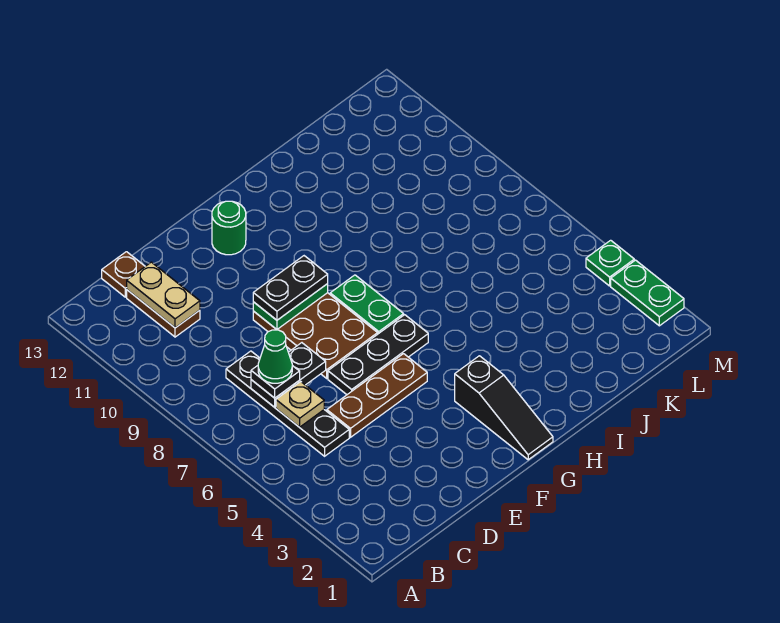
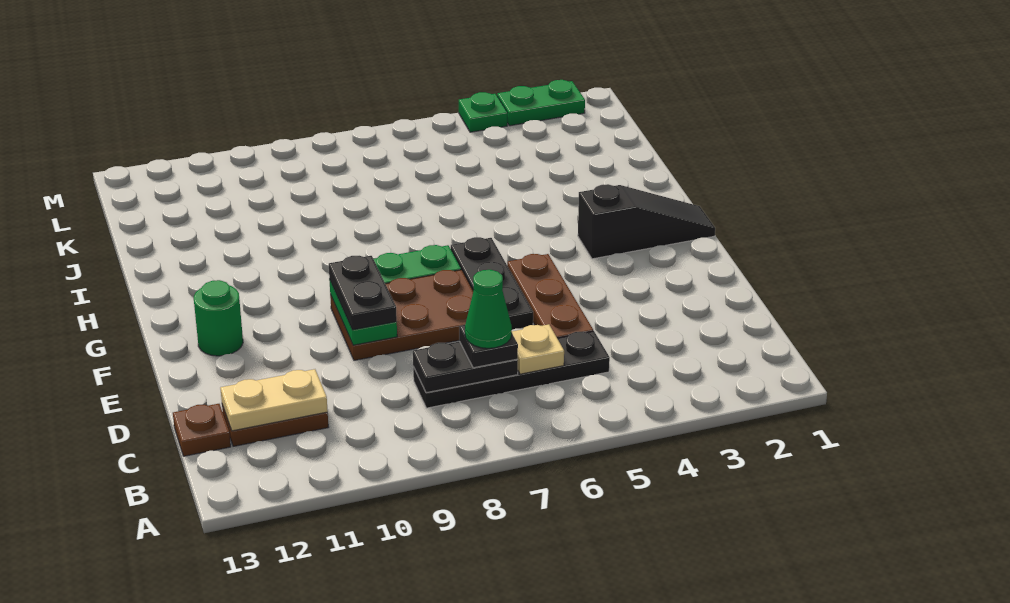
black plate C7:D7 level 2 -> black plate C7:C8 level 2

